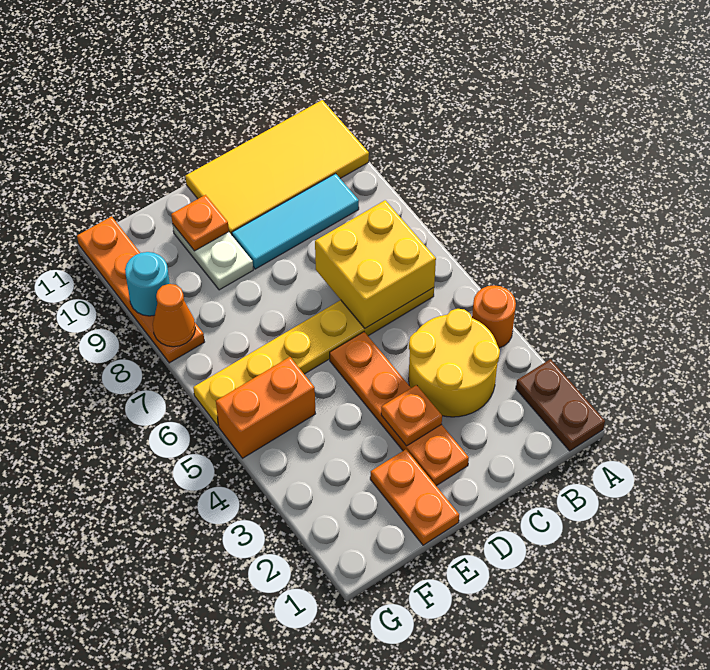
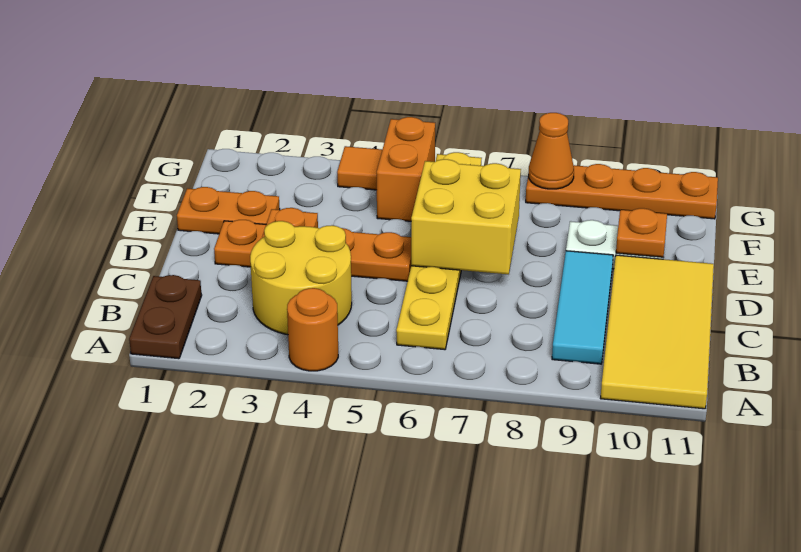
brown plate A1:A2 level 1 -> brown plate A1:B1 level 1
yellow brick B6:C7 level 2 -> yellow brick D6:E7 level 2
none -> orange tile G4 level 1
cyan round brick G9 level 2 -> none

